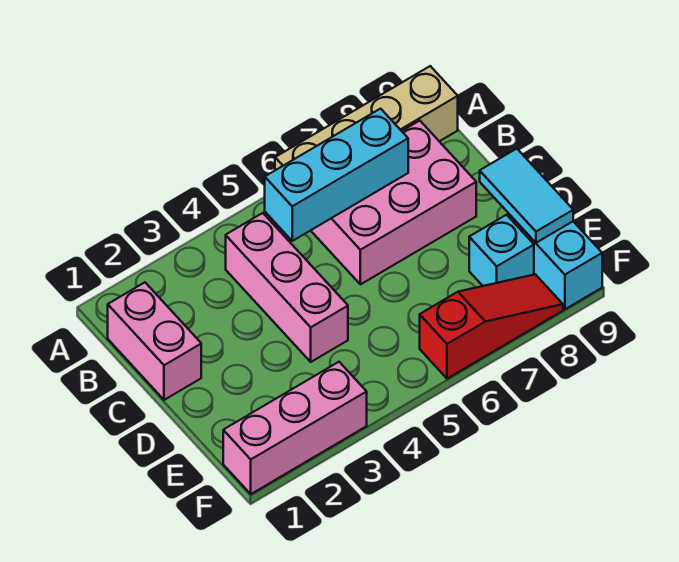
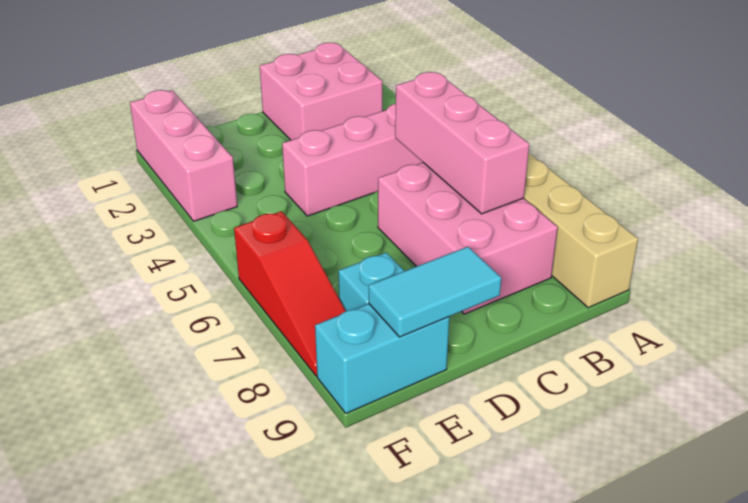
pink brick B1:C1 level 1 -> pink brick B1:C2 level 1
cyan brick B5:B7 level 2 -> pink brick B5:B7 level 2

